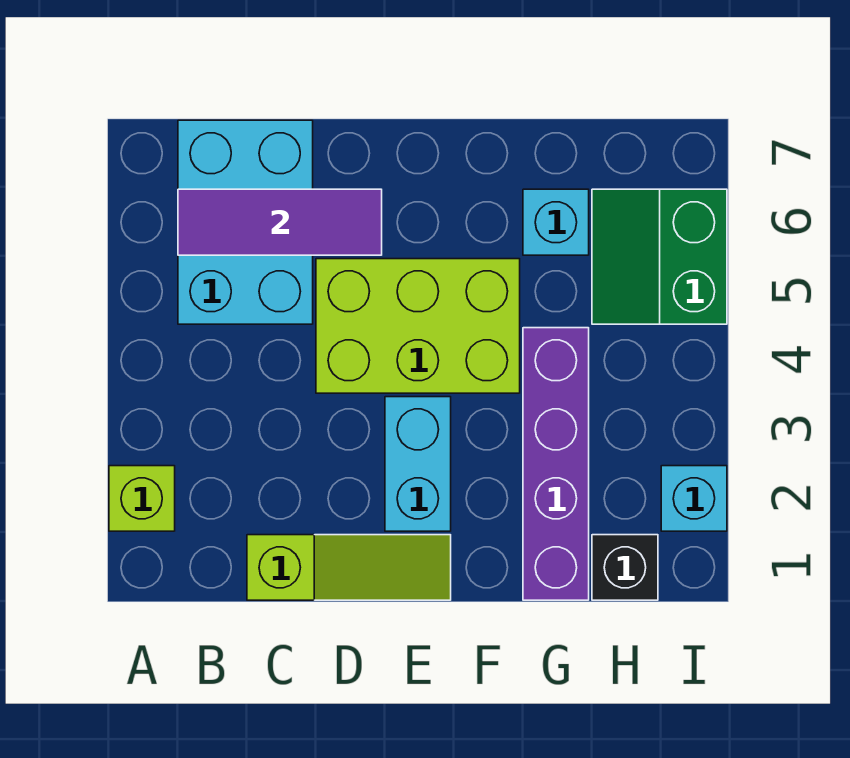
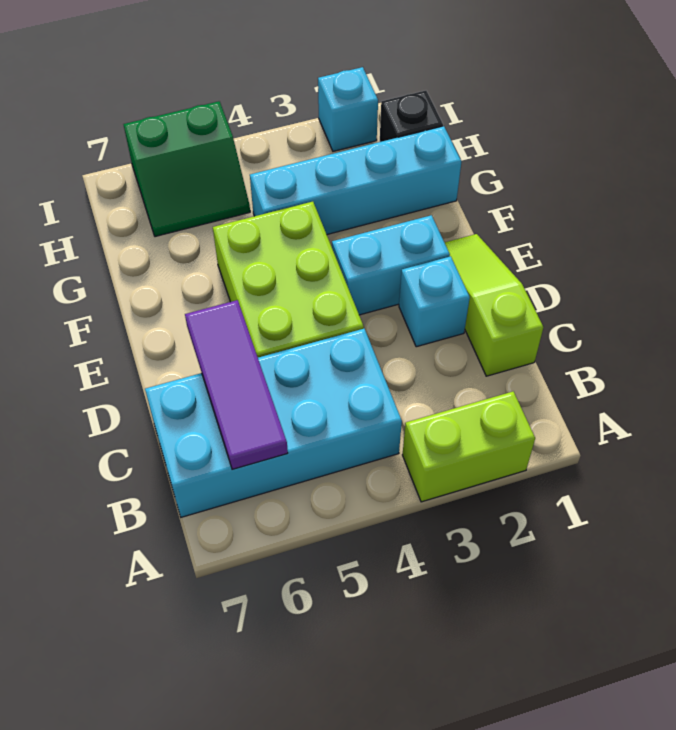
lime brick A2 level 1 -> lime brick A2:A3 level 1
cyan brick B5:C7 level 1 -> cyan brick B4:C7 level 1
purple brick G1:G4 level 1 -> cyan brick G1:G4 level 1
cyan brick G6 level 1 -> cyan brick D2 level 1

